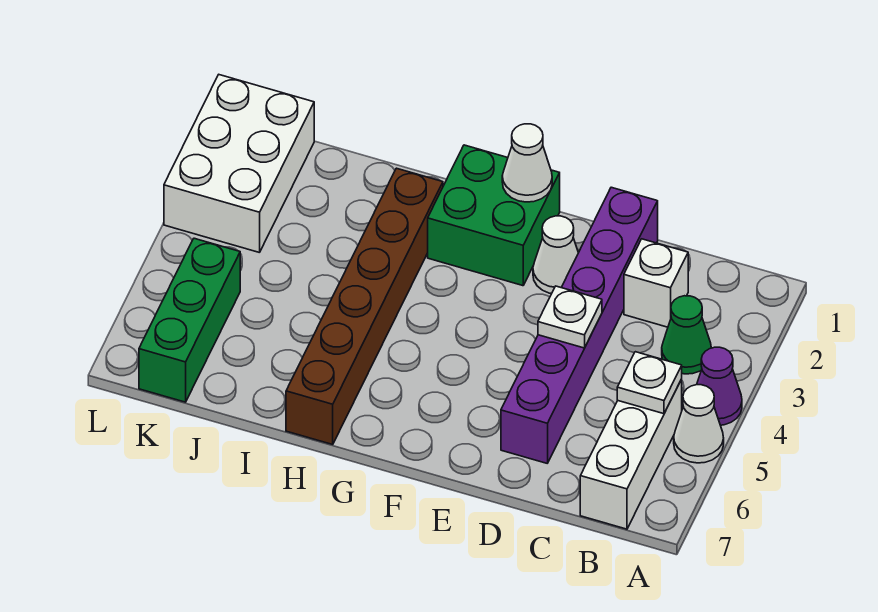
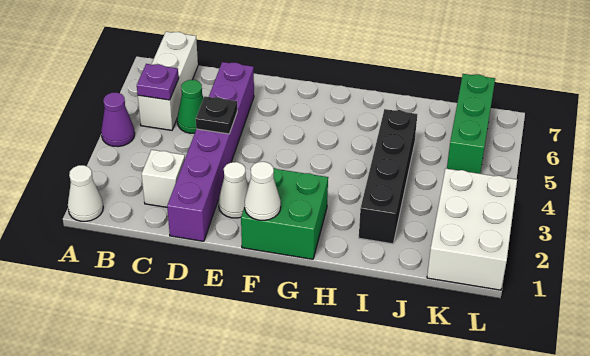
white cone A5 level 1 -> white cone A1 level 1
green cone B3 level 1 -> green cone C5 level 1
white plate B5 level 2 -> purple plate B5 level 2
white plate D4 level 2 -> black plate D4 level 2
brown brick H2:H7 level 1 -> none
none -> black brick I2:I5 level 1

